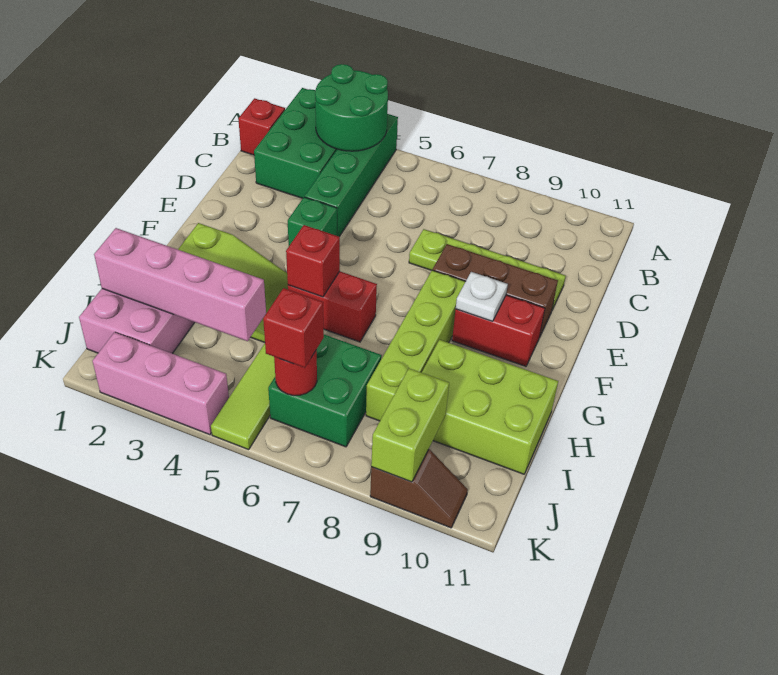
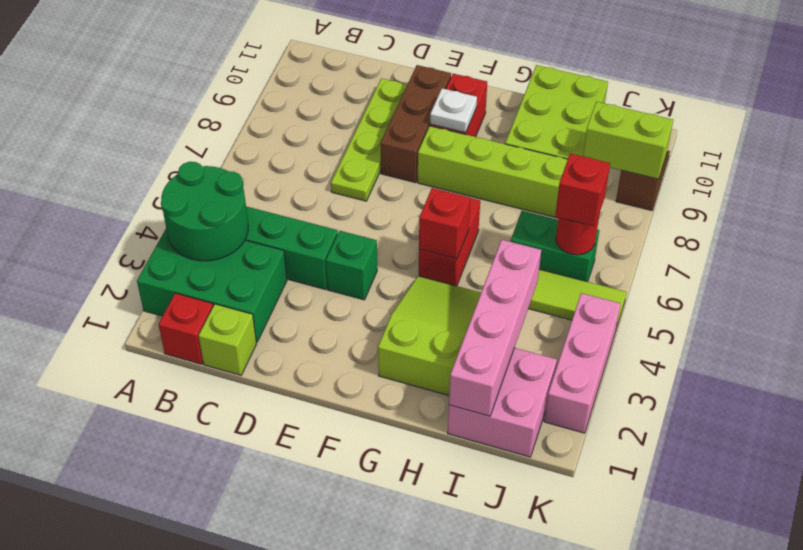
none -> lime brick C1 level 1
green brick I6:J7 level 1 -> green brick I6:J6 level 1

